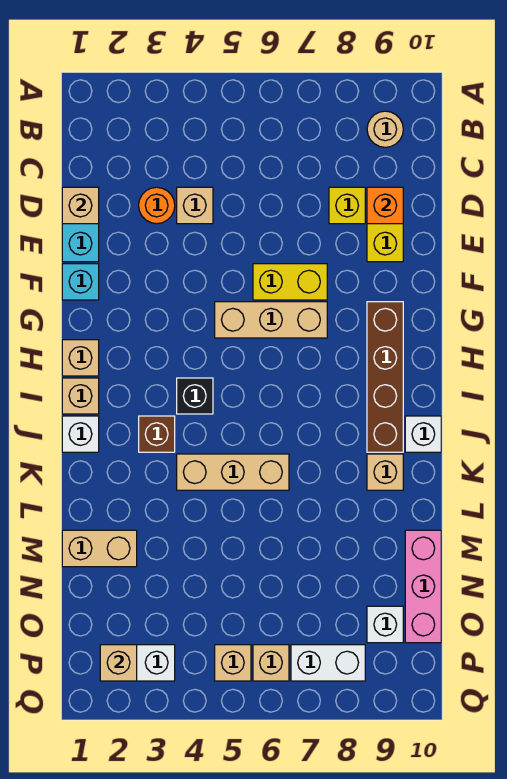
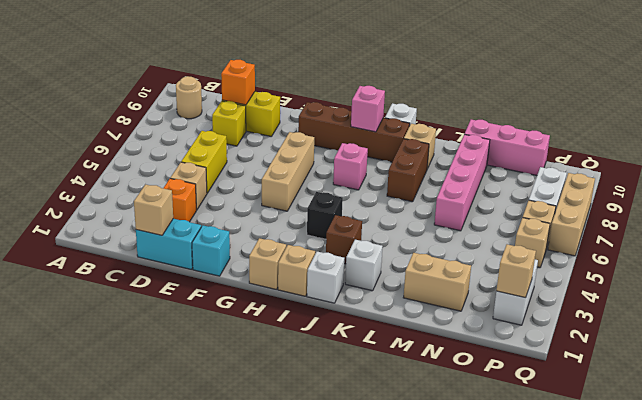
orange round brick D3 level 1 -> orange brick D3 level 1
yellow brick F6:F7 level 1 -> yellow brick D5:D6 level 1
none -> pink brick I7 level 1
none -> pink brick I9 level 2
tan brick K4:K6 level 1 -> tan brick Q6:Q8 level 1
none -> brown brick K7:K8 level 1
tan brick M1:M2 level 1 -> tan brick M2:N2 level 1
none -> pink brick M6:M9 level 1
white brick O9 level 1 -> white brick K2 level 1

